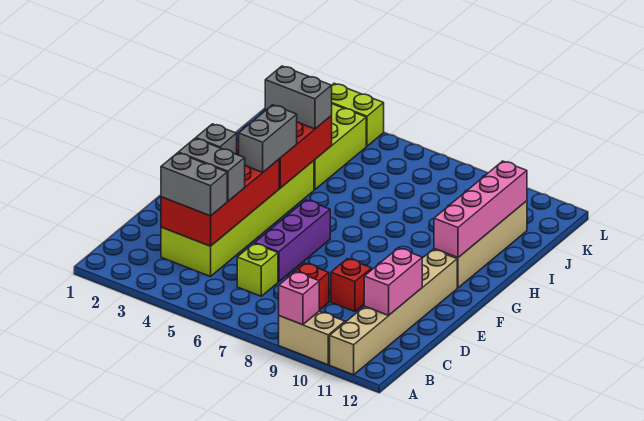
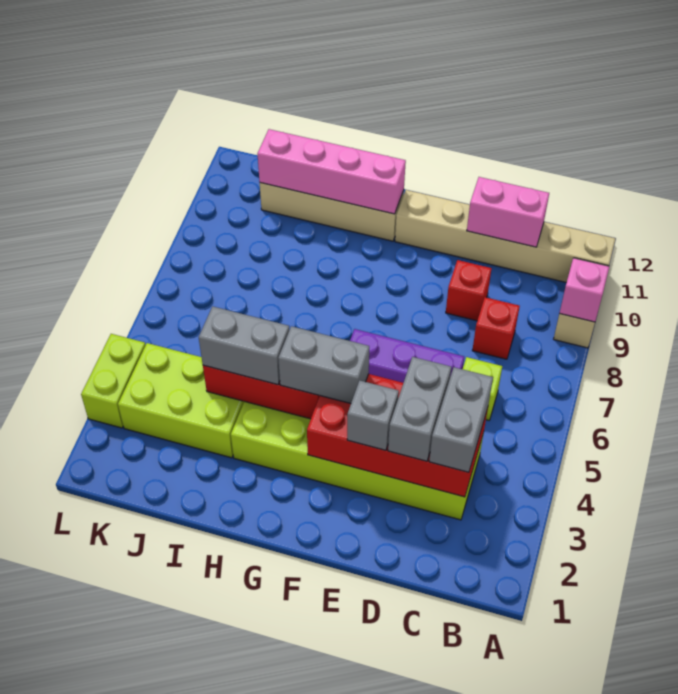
grey brick I3:I4 level 3 -> grey brick H4:I4 level 3

